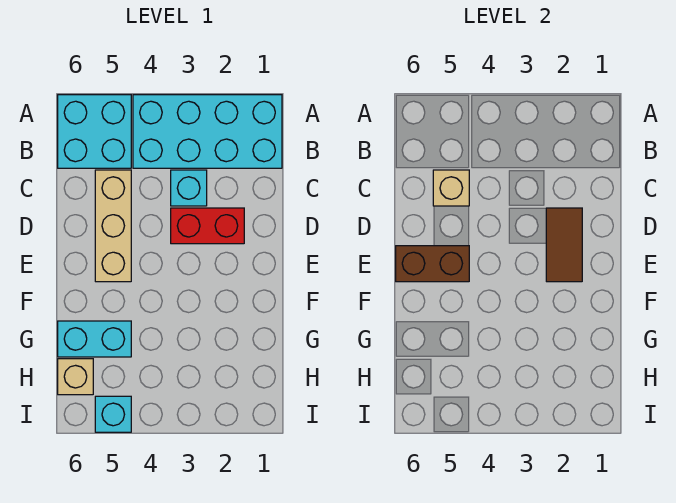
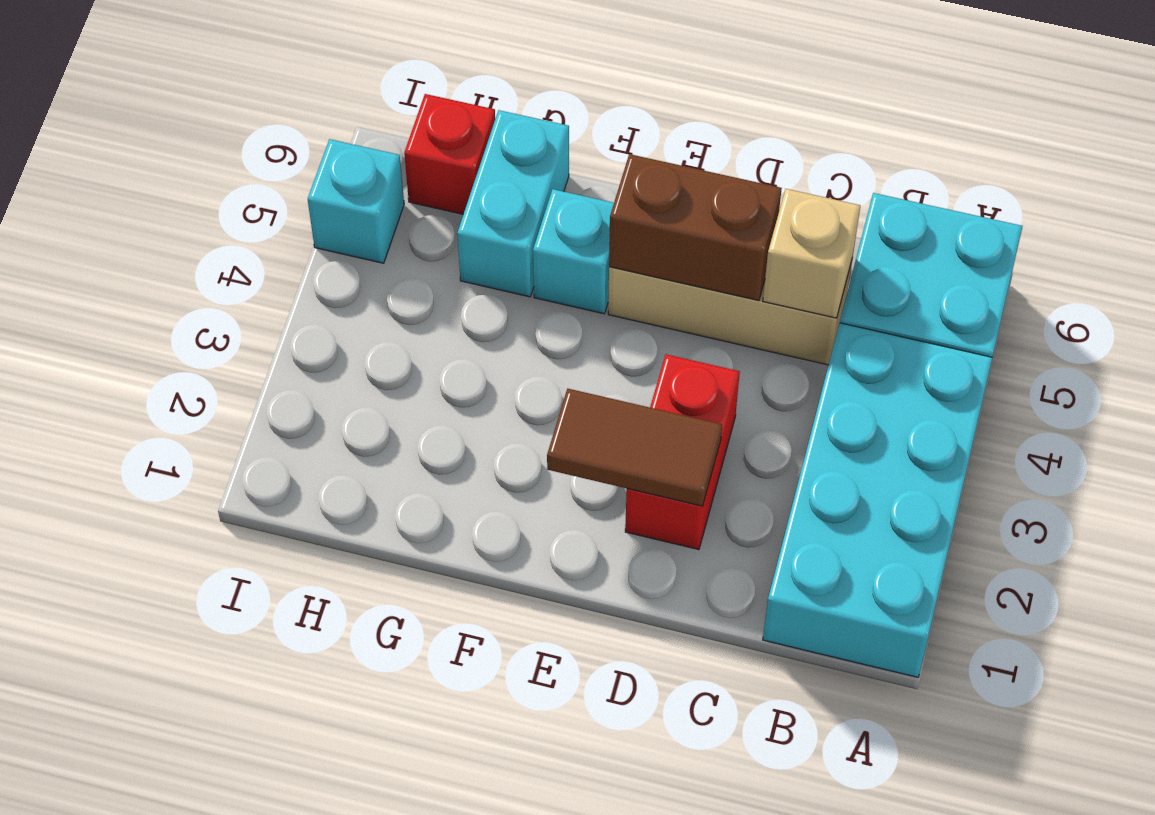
cyan brick C3 level 1 -> cyan brick F5 level 1
brown brick E5:E6 level 2 -> brown brick D5:E5 level 2
tan brick H6 level 1 -> red brick H6 level 1

